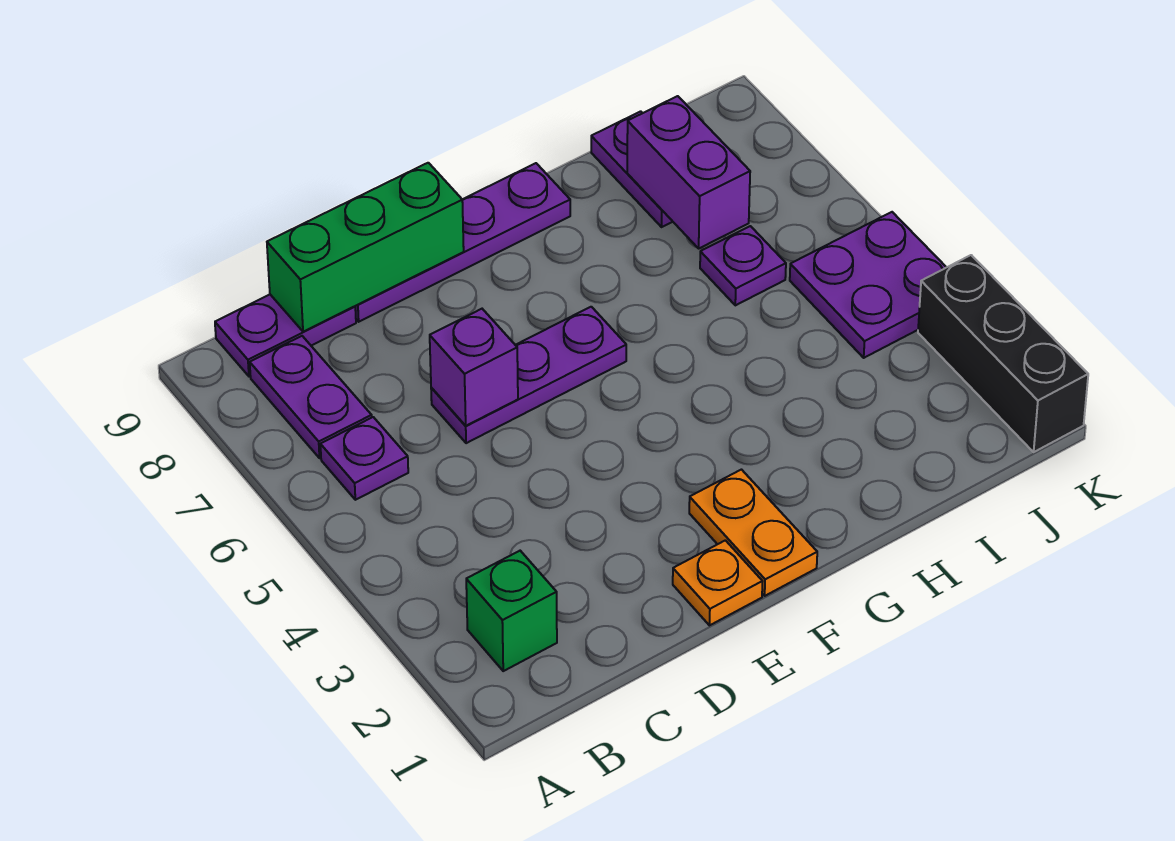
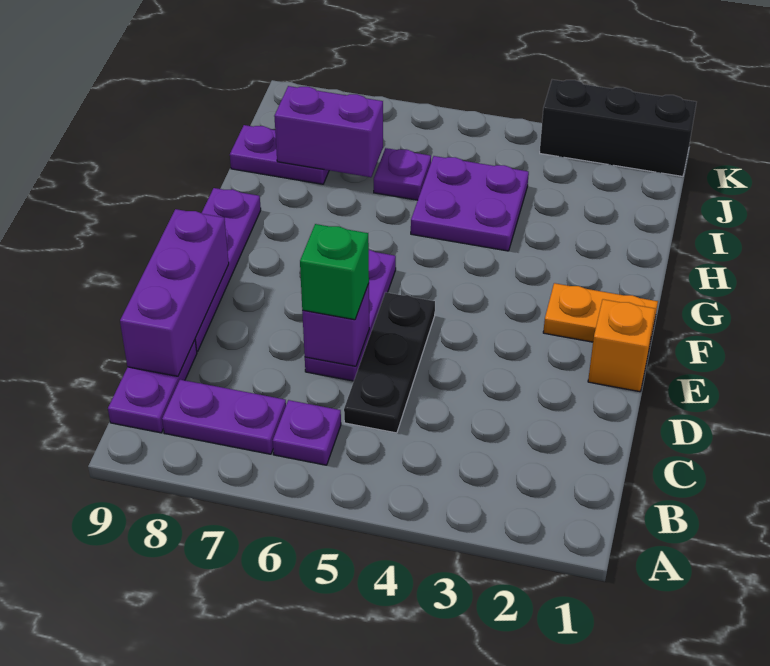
green brick B2 level 1 -> green brick D6 level 3
none -> black plate C5:E5 level 1
green brick C9:E9 level 2 -> purple brick C9:E9 level 2
orange plate E1 level 1 -> orange brick E1 level 1
purple plate J4:K5 level 1 -> purple plate H4:I5 level 1

